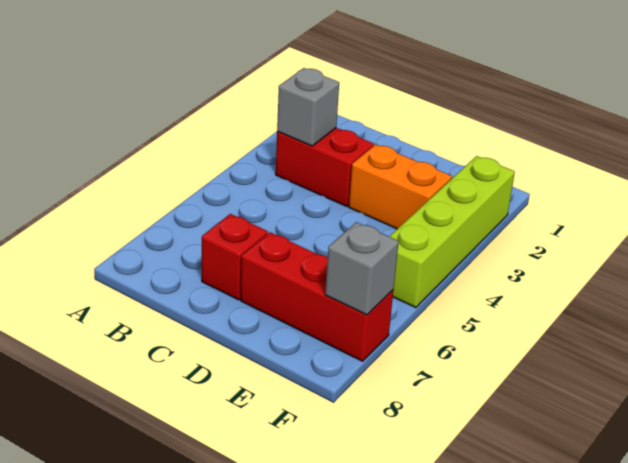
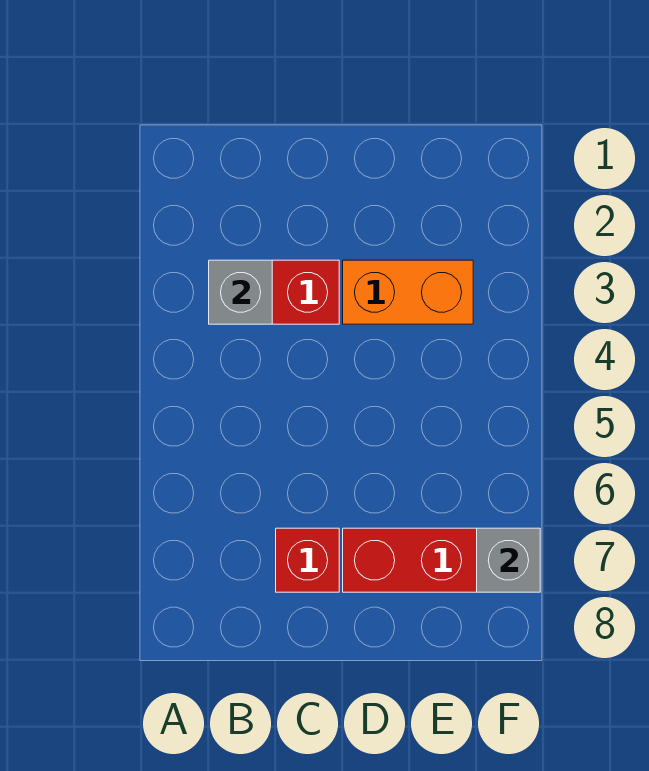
lime brick F2:F5 level 1 -> none

